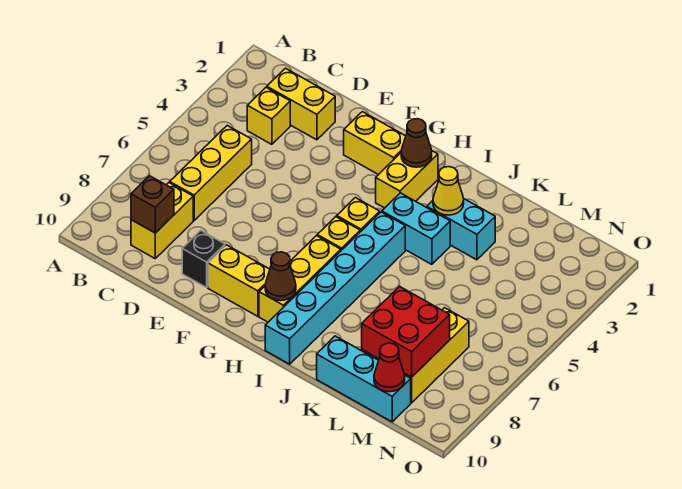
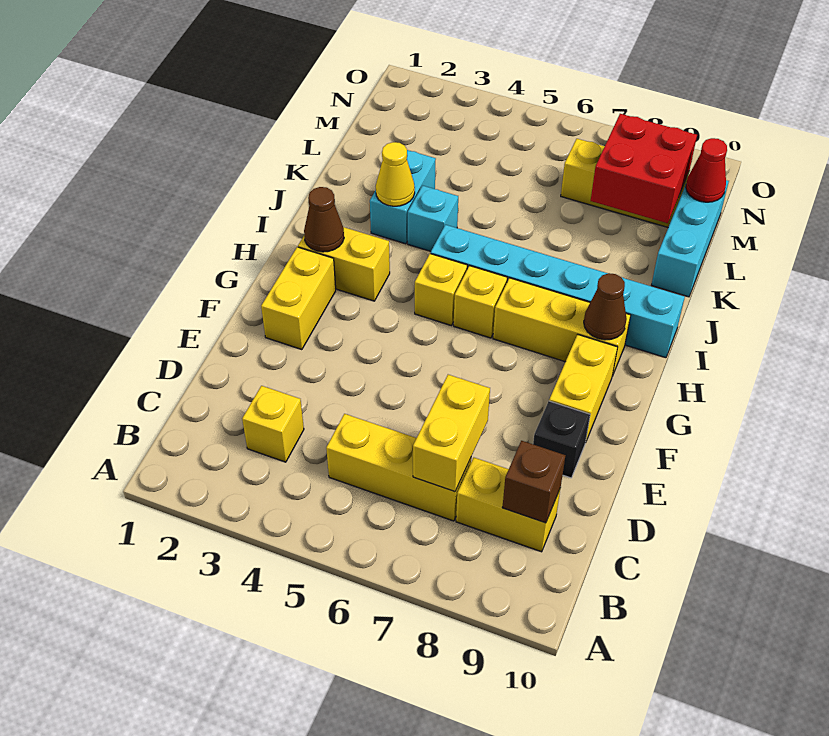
yellow brick C2:D2 level 1 -> yellow brick C7:D7 level 2
cyan brick I4:J4 level 1 -> cyan brick J4 level 1

